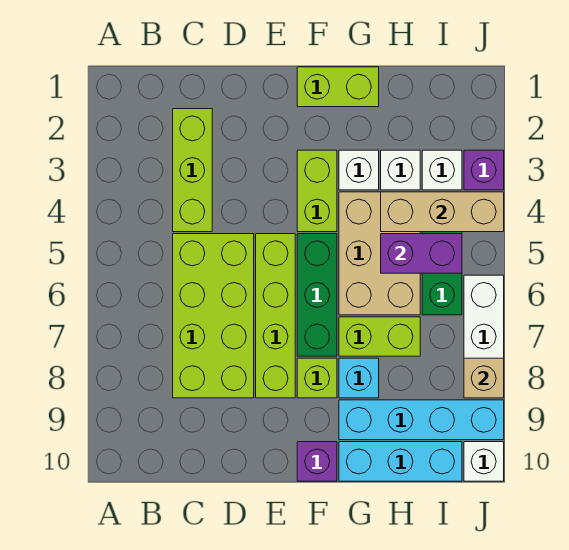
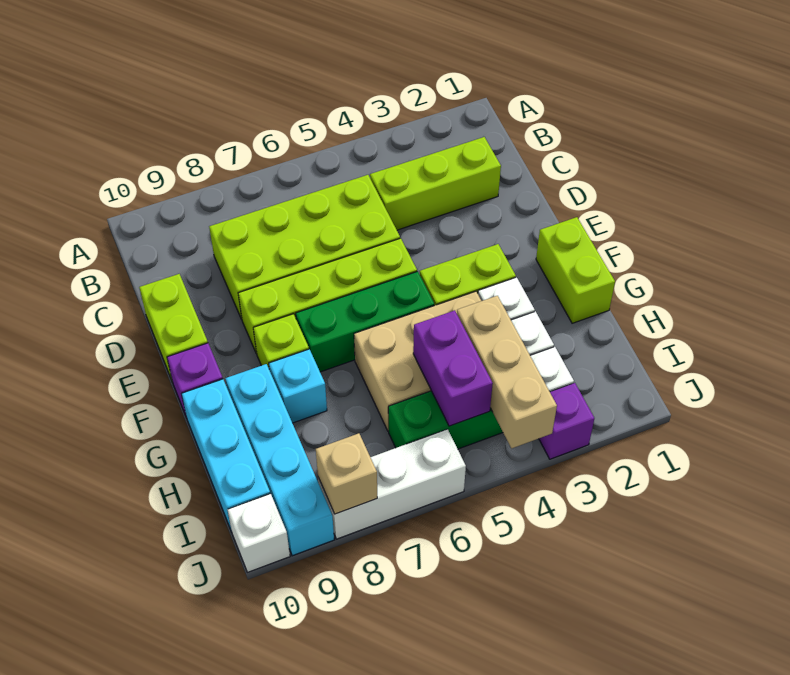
lime brick G7:H7 level 1 -> lime brick D10:E10 level 1

